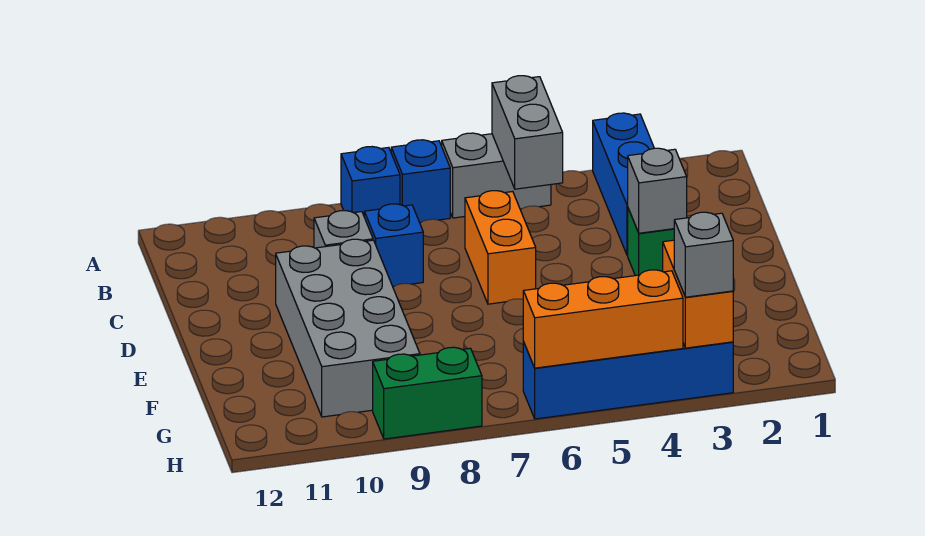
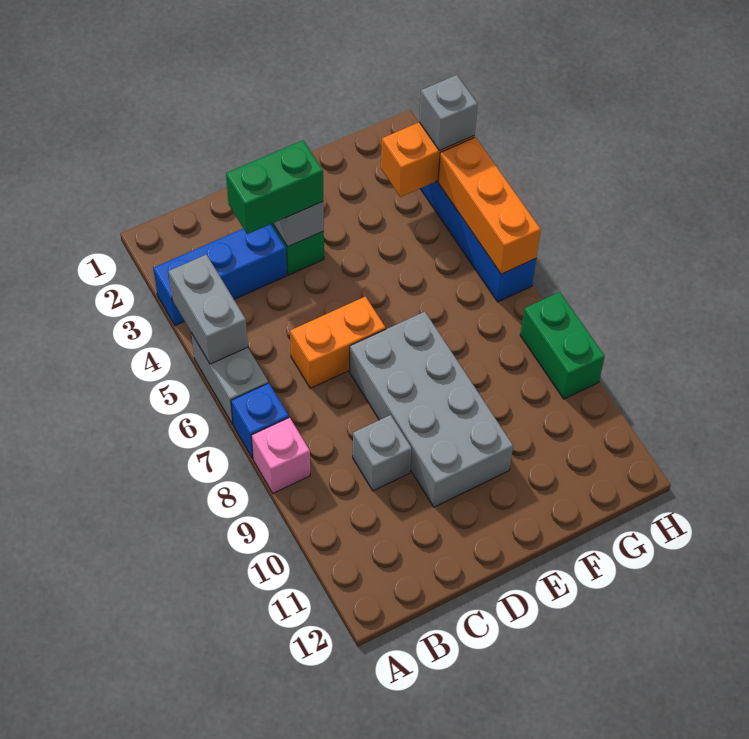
grey brick A5:B5 level 2 -> grey brick A4:A5 level 2
blue brick A8 level 1 -> pink brick A8 level 1
none -> green brick C3:D3 level 3
blue brick C8 level 1 -> none
grey brick D9:G10 level 1 -> grey brick D7:E10 level 1

